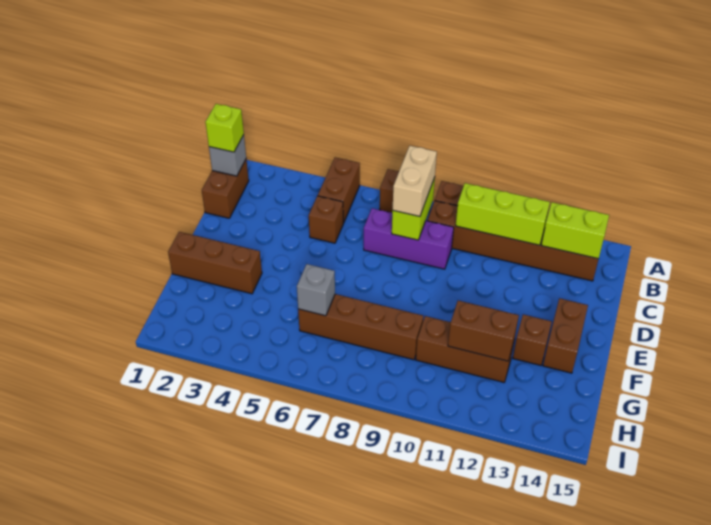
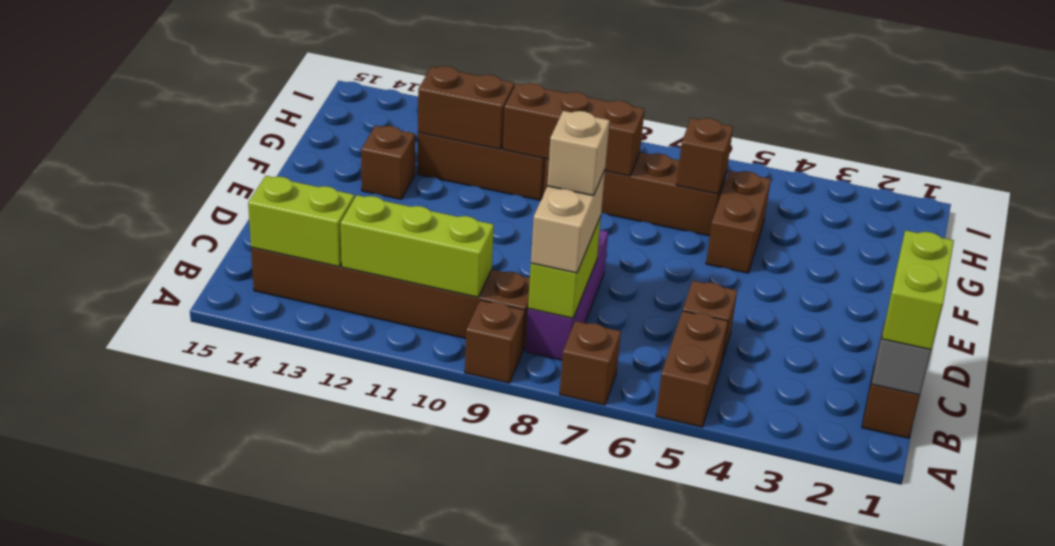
lime brick B1 level 3 -> lime brick B1:C1 level 3
purple brick C7:C9 level 1 -> purple brick B8:D8 level 1
none -> tan brick C8 level 4
brown brick E14:F14 level 1 -> brown brick F5:G5 level 1
brown brick F1:F3 level 1 -> brown brick G8:G10 level 2
grey brick G6 level 2 -> brown brick G6 level 2

